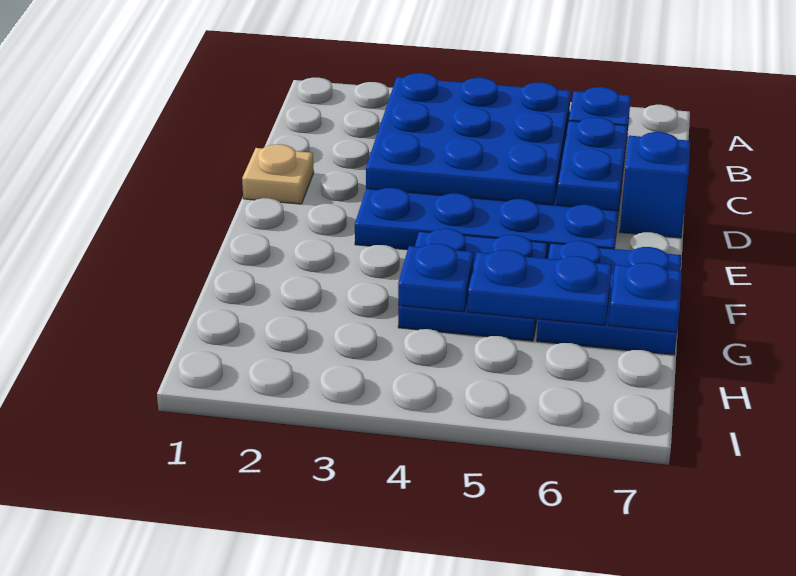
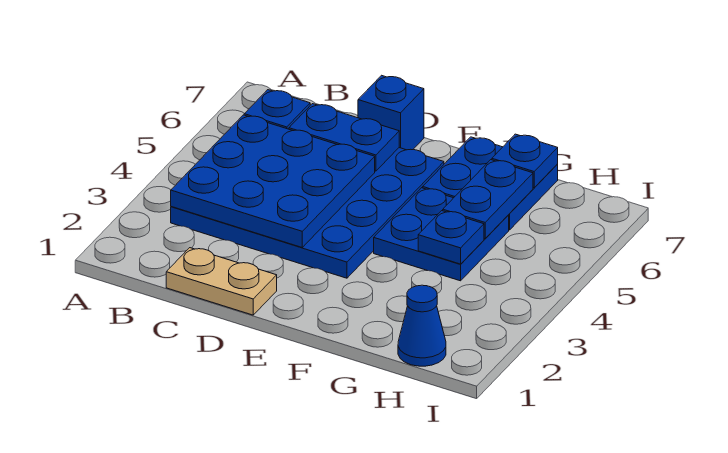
tan plate D1 level 1 -> tan plate C1:D1 level 1
none -> blue cone H1 level 1

